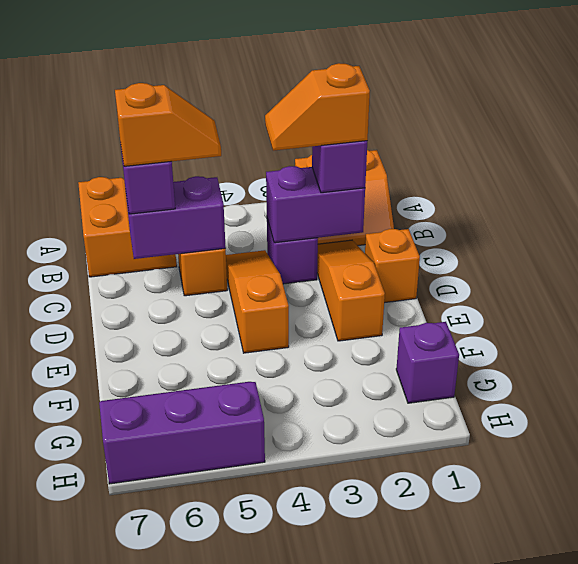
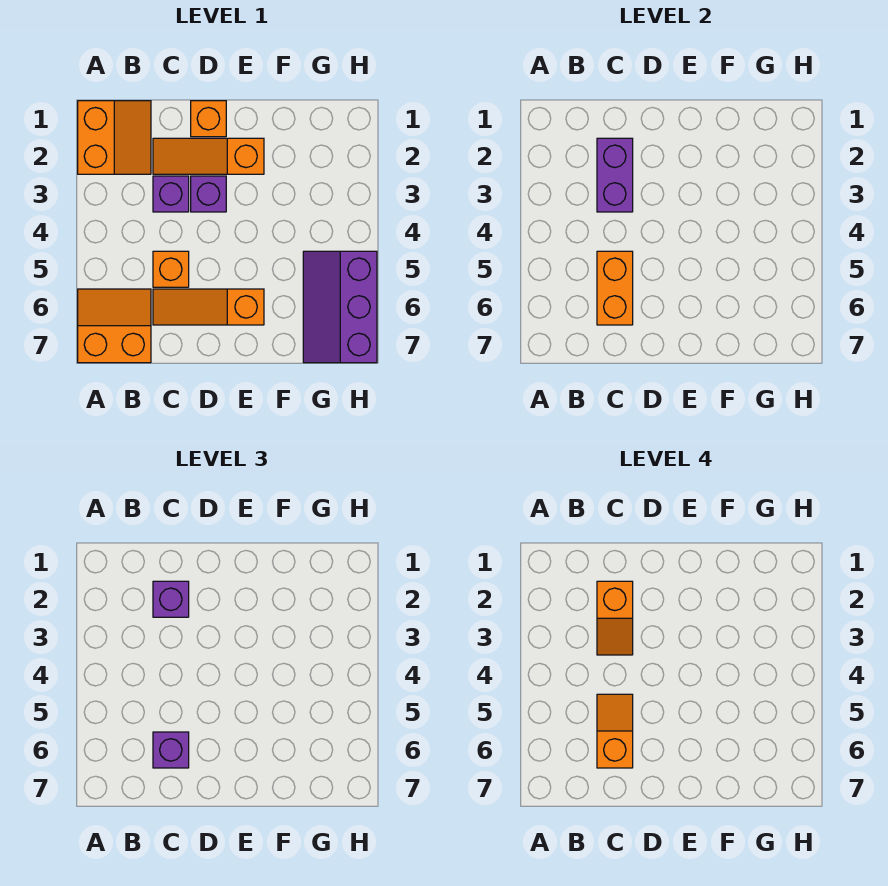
orange slope C4:E4 level 1 top E -> orange slope C6:E6 level 1 top E
purple brick C5:C6 level 2 -> orange brick C5:C6 level 2
purple brick G1 level 1 -> purple brick D3 level 1

